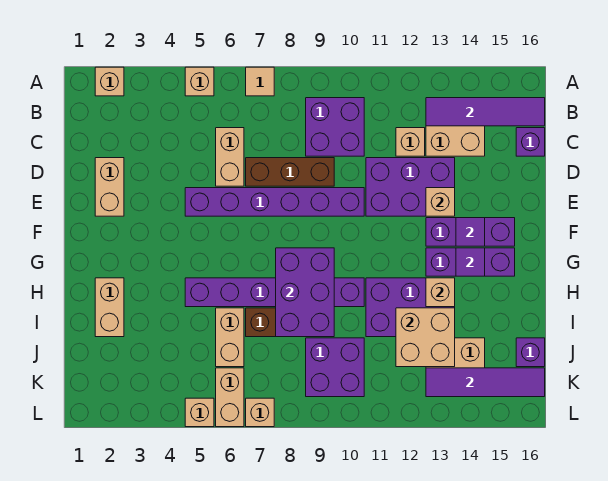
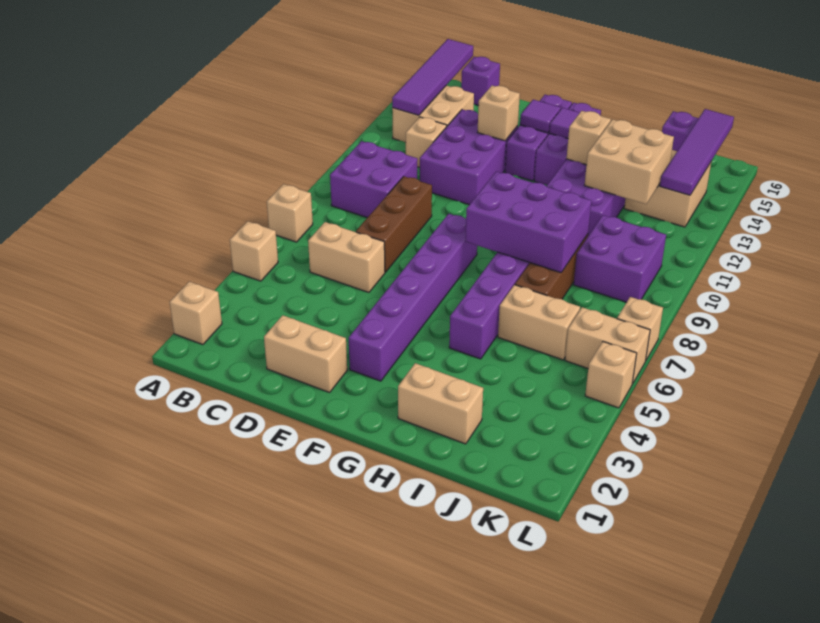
tan tile A7 level 1 -> tan brick A7 level 1
purple brick E5:E10 level 1 -> purple brick F3:F8 level 1

